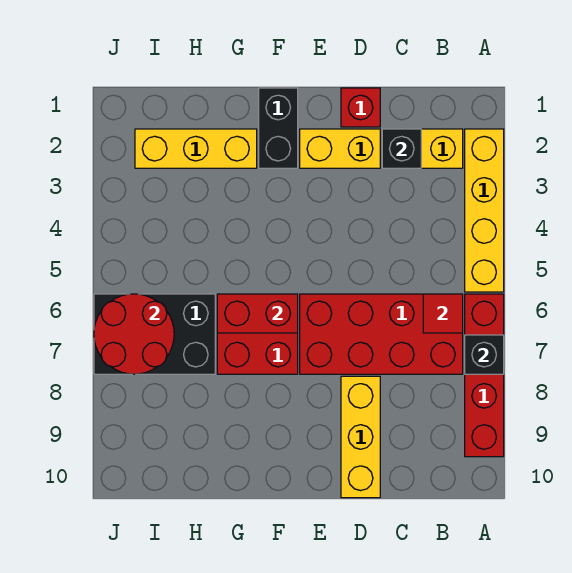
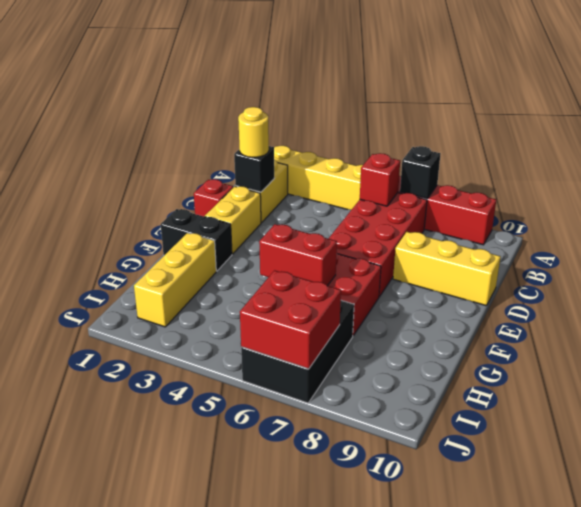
red tile B6 level 2 -> red brick B6 level 2
none -> yellow round brick C2 level 3
red brick F6:G6 level 2 -> red brick G5:G6 level 2
red round brick I6:J7 level 2 -> red brick I6:J7 level 2

